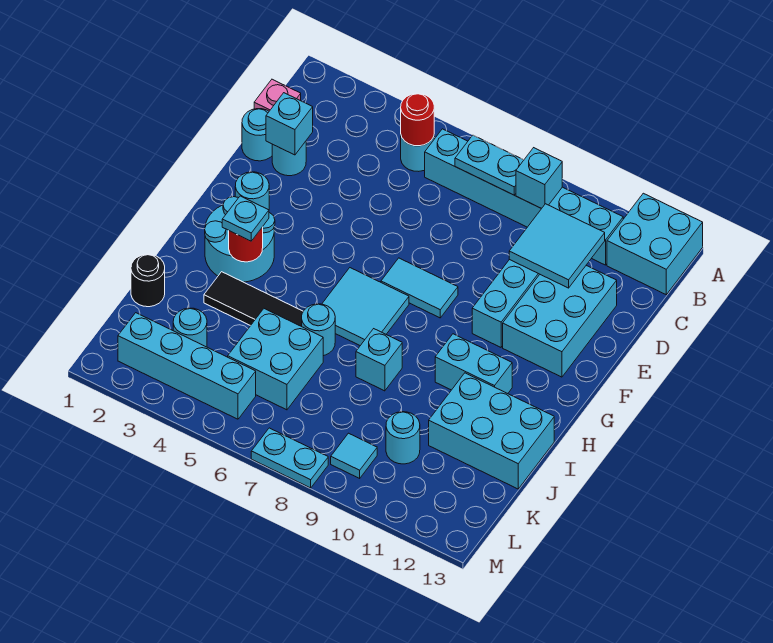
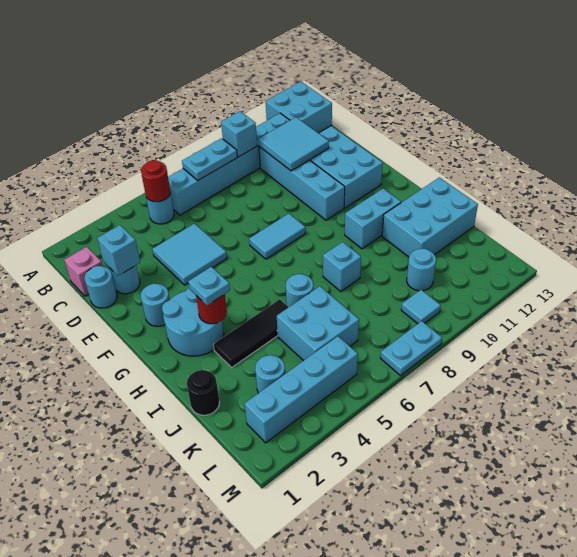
cyan tile G6:H7 level 1 -> cyan tile D4:E5 level 1

